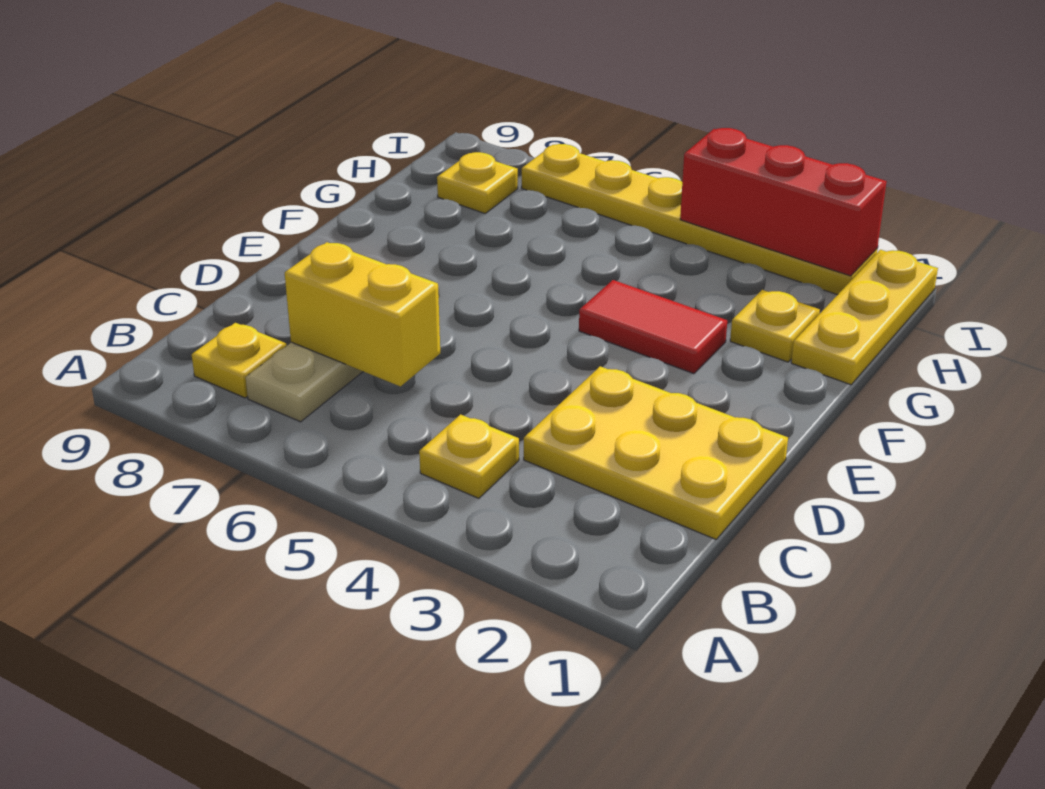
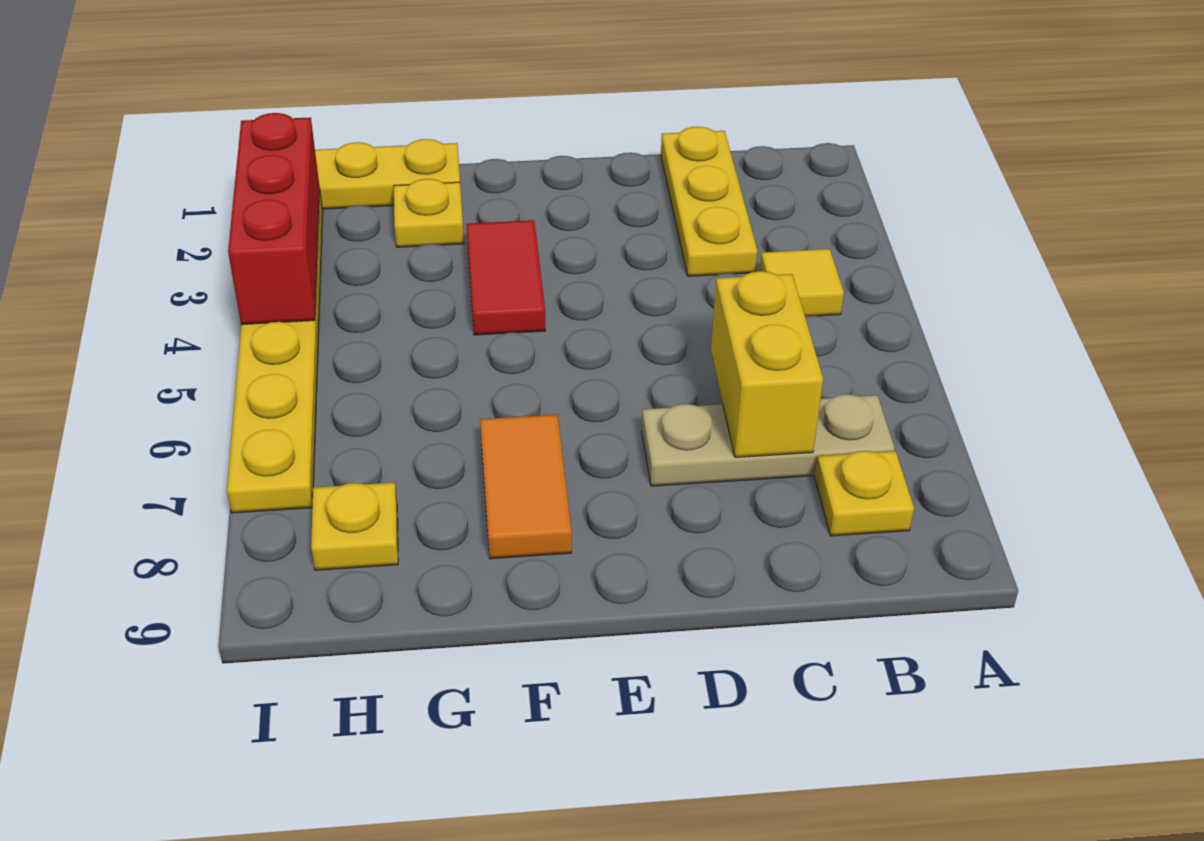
yellow plate B4 level 1 -> yellow tile B4 level 1
yellow plate C1:D3 level 1 -> yellow plate C1:C3 level 1
none -> orange tile F7:F8 level 1

